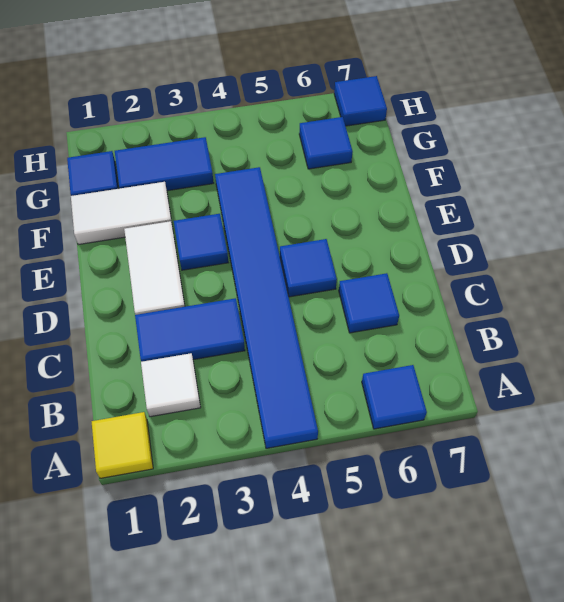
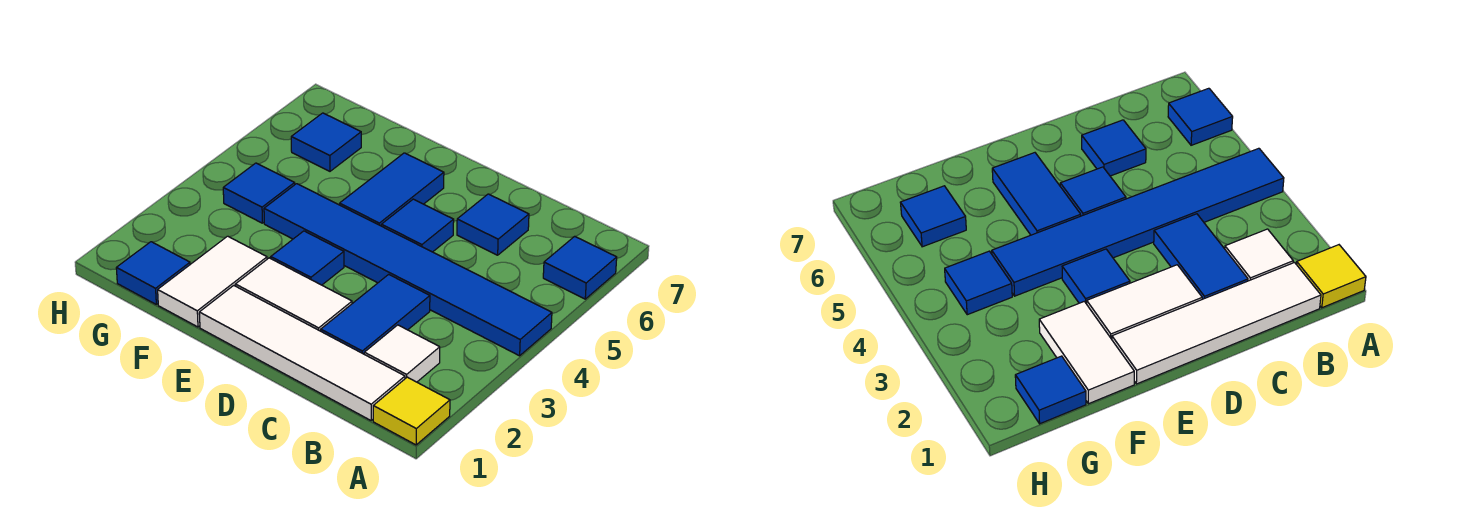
none -> white tile B1:E1 level 1
blue tile G2:G3 level 1 -> blue tile E5:E6 level 1
blue tile H7 level 1 -> blue tile G4 level 1

